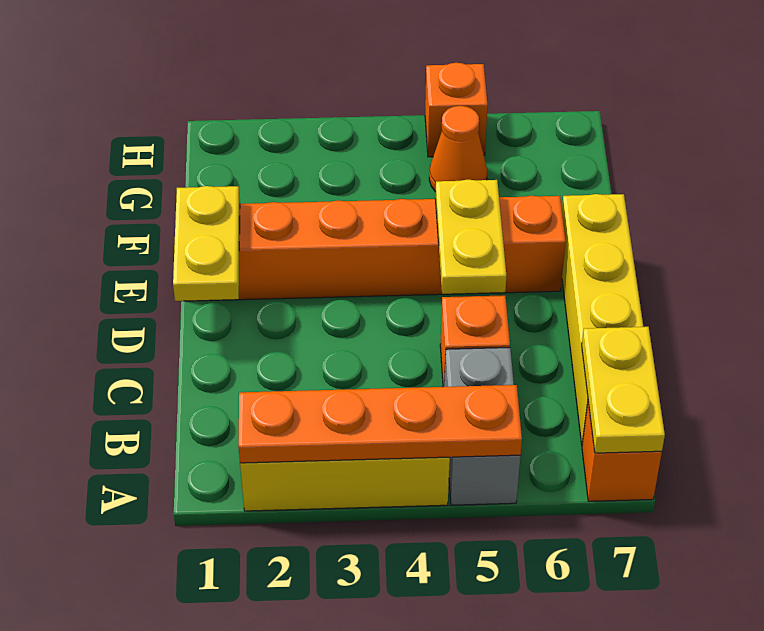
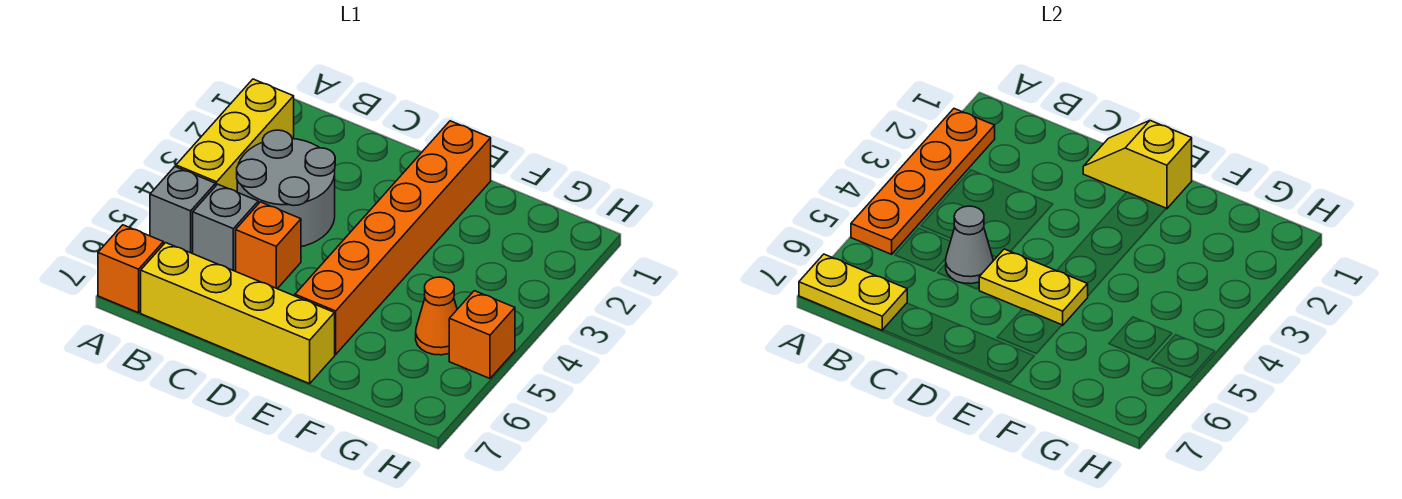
none -> grey round brick B3:C4 level 1
none -> grey cone C5 level 2
yellow plate D1:E1 level 2 -> yellow slope D1:E1 level 2 top E

